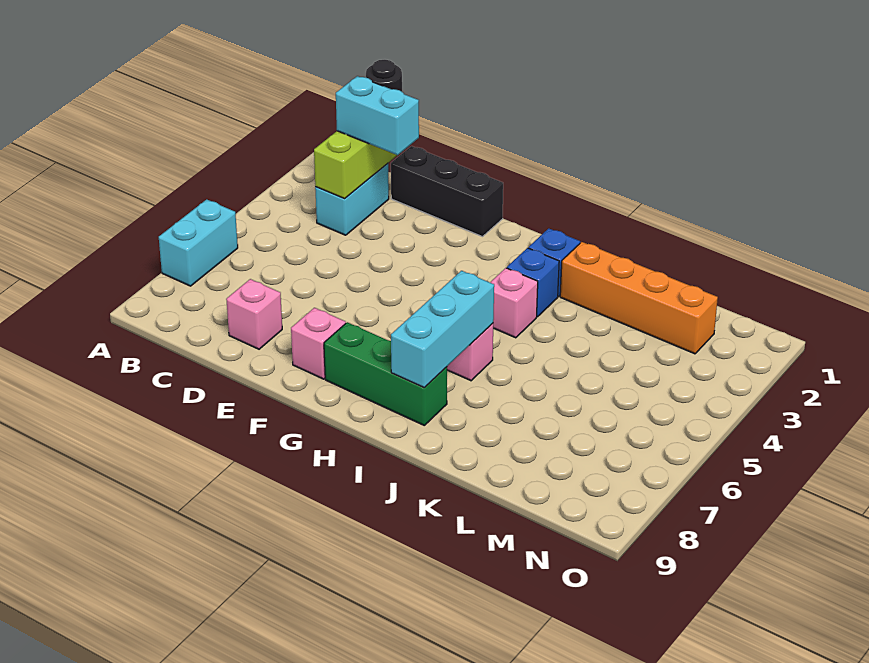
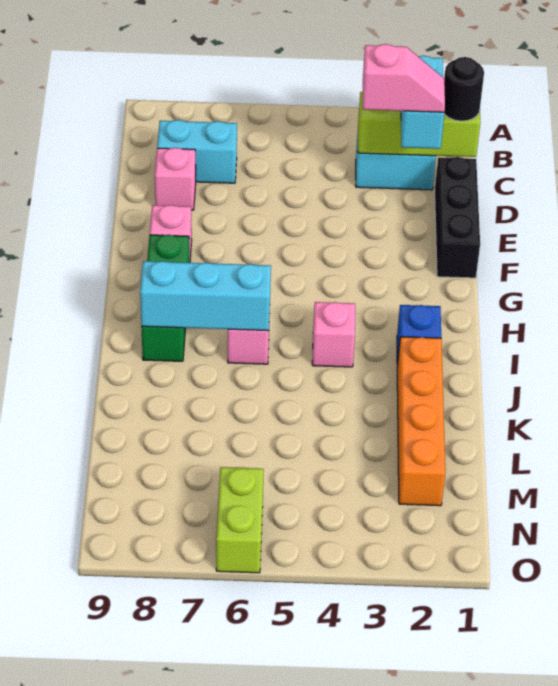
cyan brick A6:A7 level 1 -> cyan brick C7:C8 level 1
none -> pink slope D2:D3 level 4 top 3
blue brick I3 level 1 -> none
none -> lime brick N6:O6 level 1

